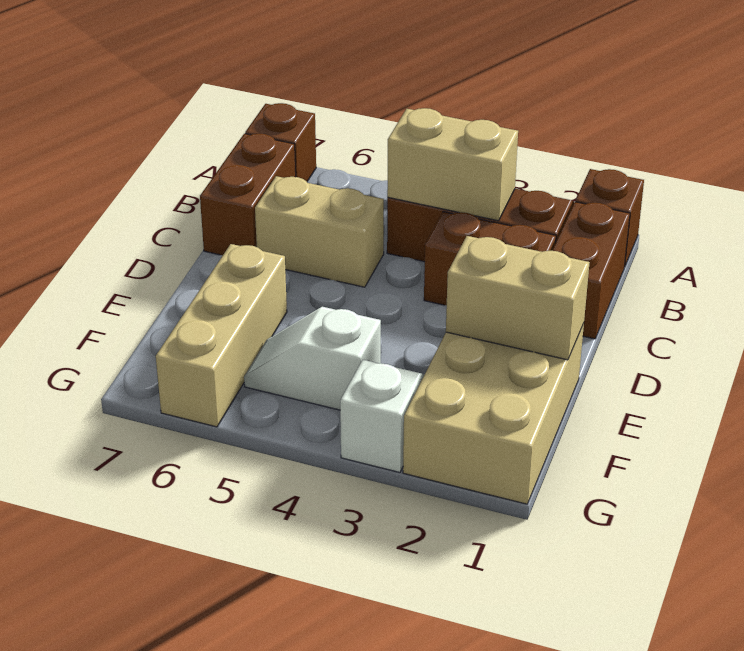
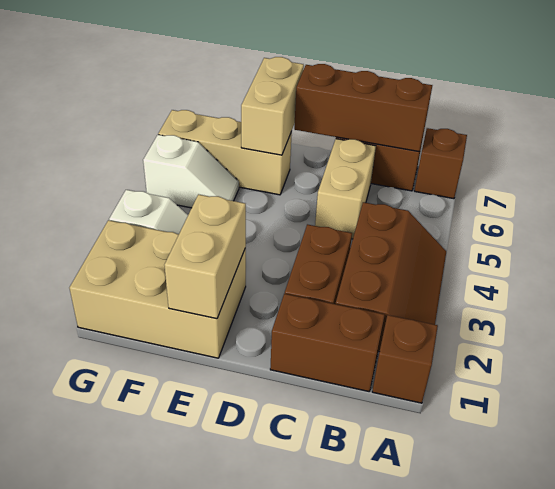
tan brick B3:B4 level 2 -> tan brick E6:E7 level 2
none -> brown brick B7:D7 level 2
white slope F4:F5 level 1 top 4 -> white slope F5:G5 level 1 top G

